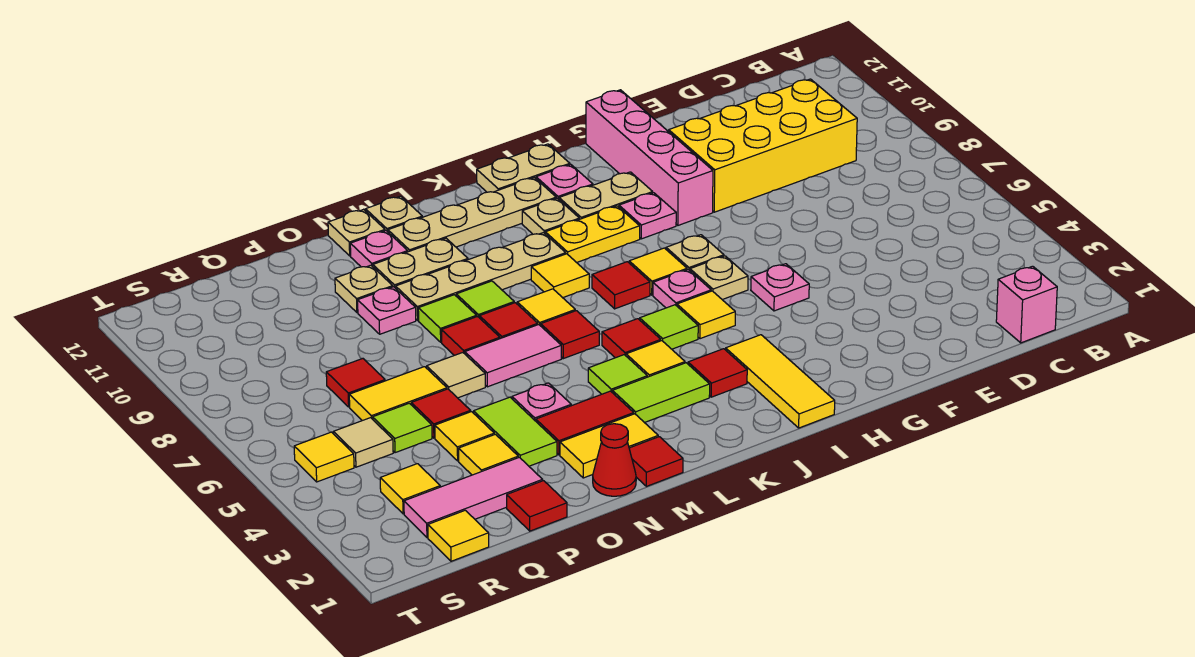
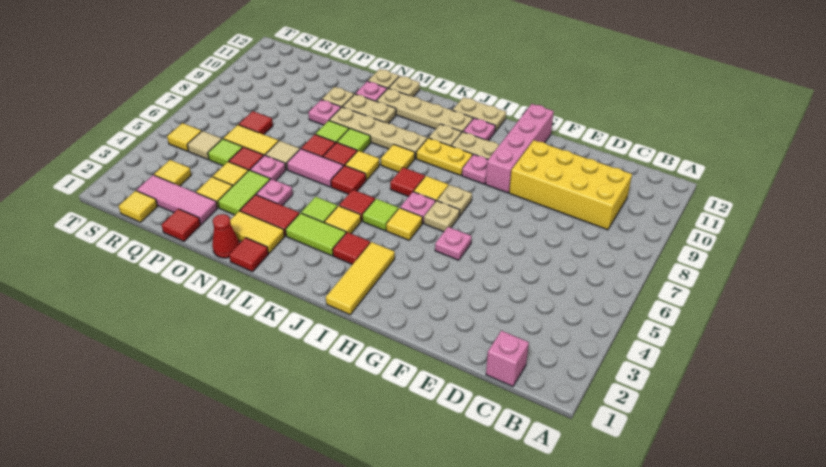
none -> pink plate O5 level 1

